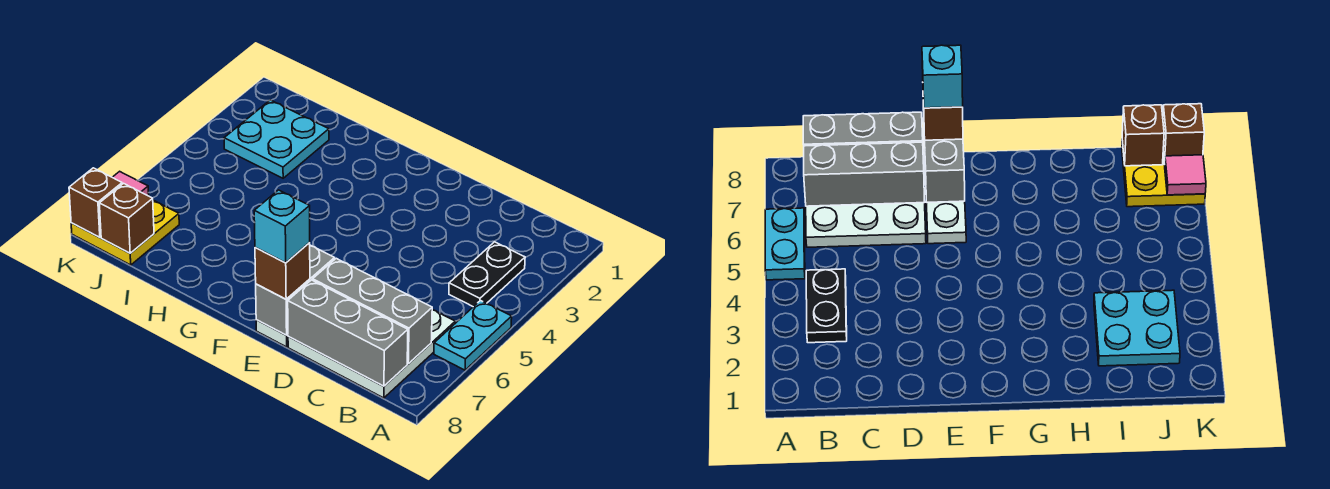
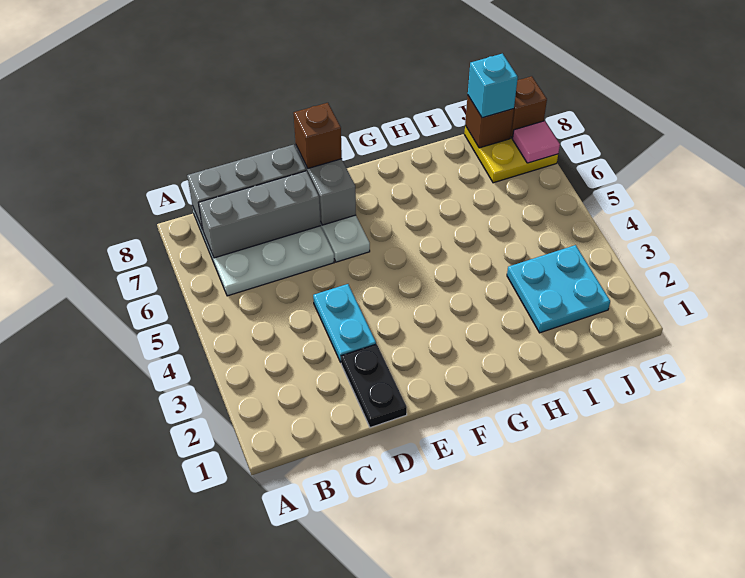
cyan plate A5:A6 level 1 -> cyan plate D3:D4 level 1
black plate B3:B4 level 1 -> black plate D1:D2 level 1
cyan brick E8 level 4 -> cyan brick J8 level 3

